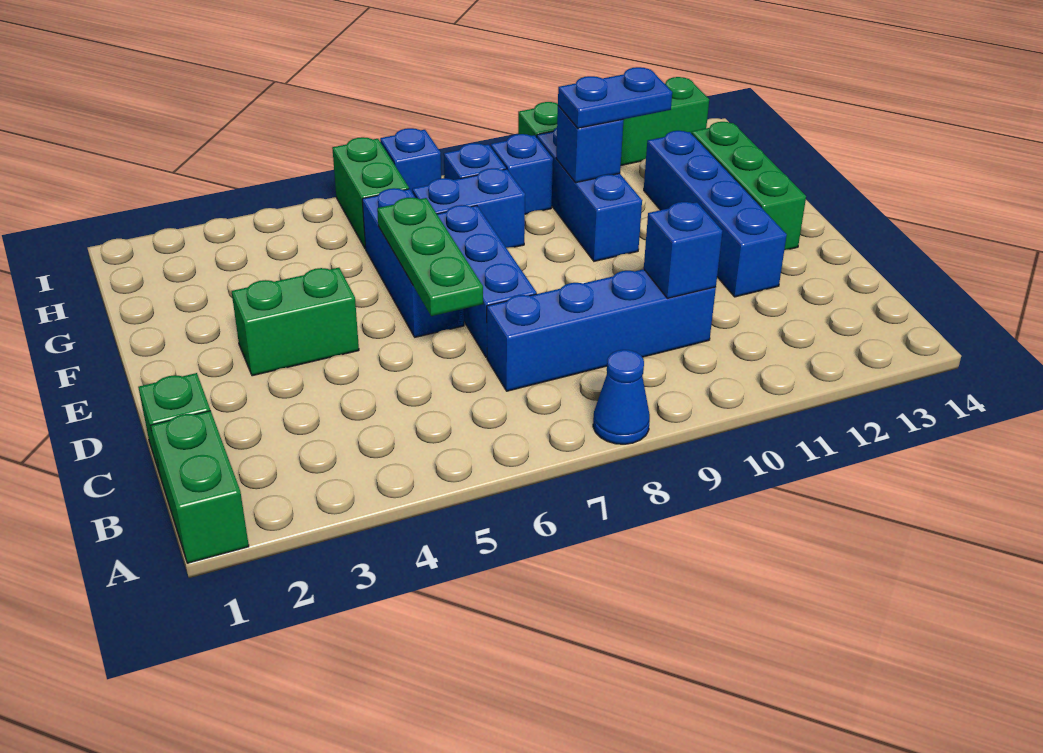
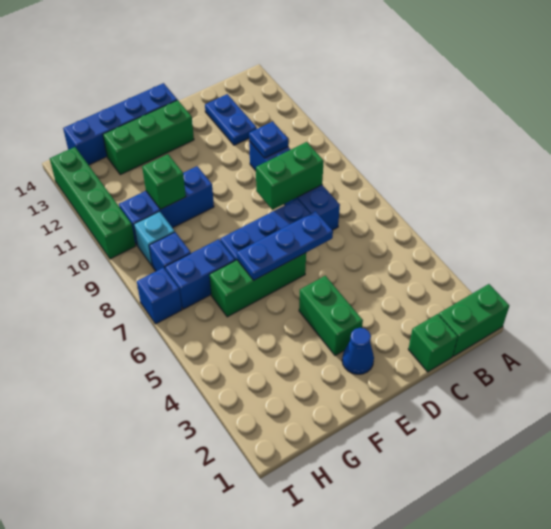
blue cone A8 level 1 -> blue cone E2 level 1
blue brick C10 level 2 -> blue plate C10 level 2
green plate D6:F6 level 2 -> blue plate D6:F6 level 2
blue brick D12:G12 level 1 -> blue brick E14:H14 level 1
blue brick E6:G6 level 1 -> green brick E6:G6 level 1
blue brick G7:G8 level 1 -> blue brick G7:H7 level 1
blue brick G10 level 2 -> green brick G10 level 2
blue plate G10:G11 level 3 -> blue plate C12:C13 level 1
green brick H6:I6 level 1 -> green brick C8:D8 level 2
blue brick H9 level 1 -> cyan brick H9 level 1

